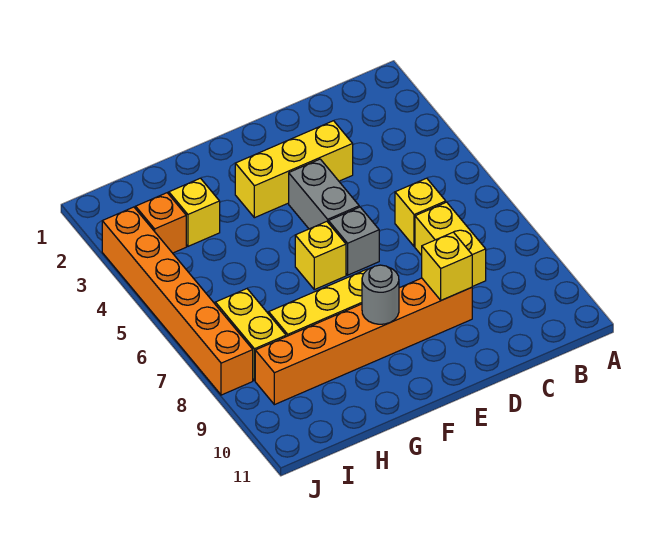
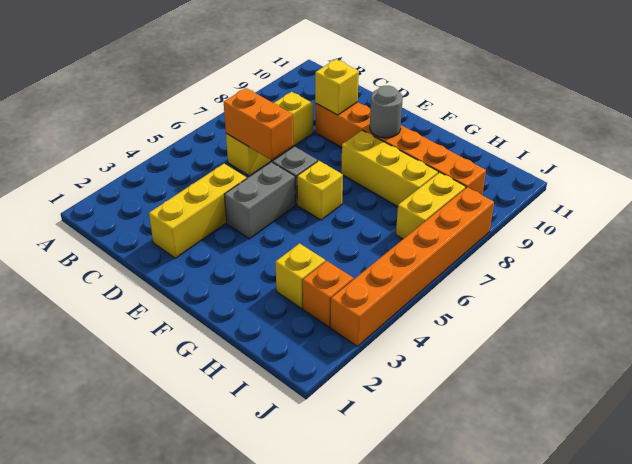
none -> orange brick C6:D6 level 2
yellow brick D3:F3 level 1 -> yellow brick D2:D4 level 1

